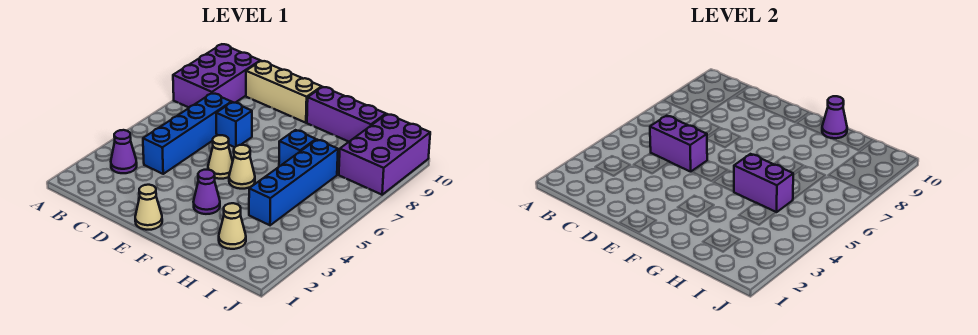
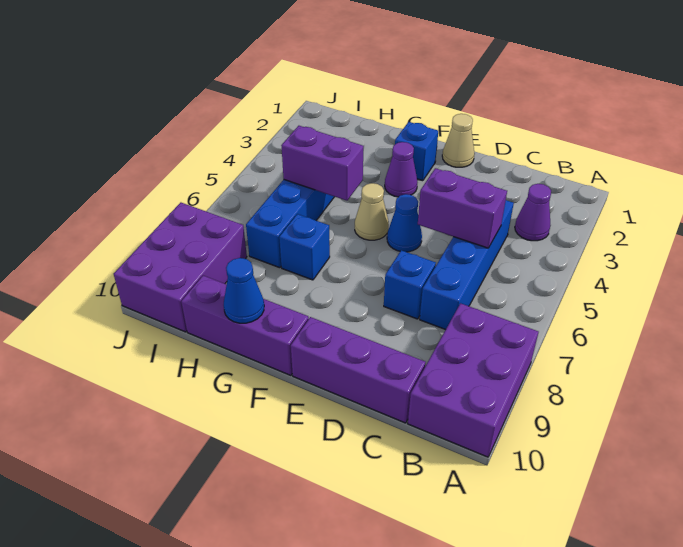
tan brick C10:E10 level 1 -> purple brick C10:E10 level 1
tan cone E5 level 1 -> blue cone E5 level 1
none -> blue brick F2 level 1
purple cone G10 level 2 -> blue cone G10 level 2
tan cone H2 level 1 -> none

